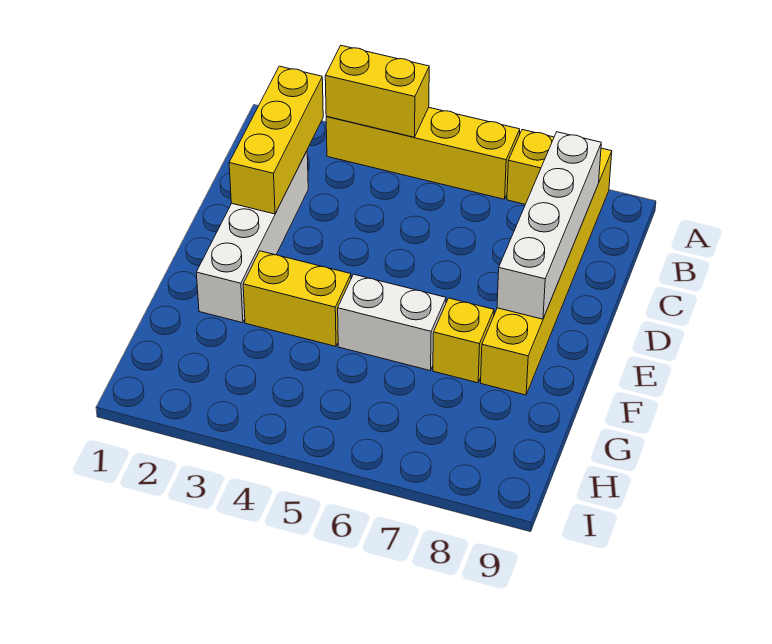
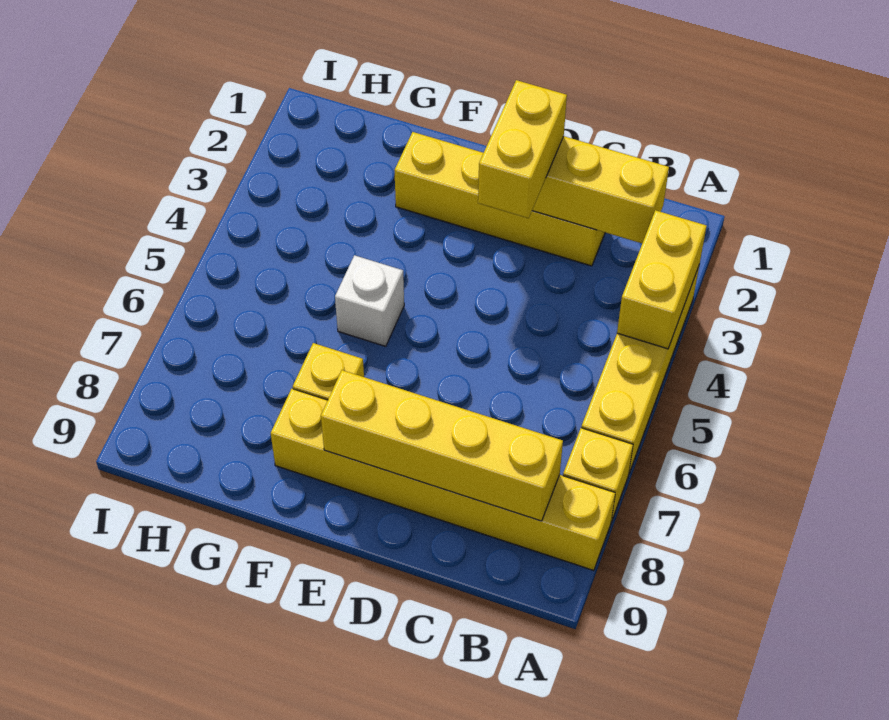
white brick B8:E8 level 2 -> yellow brick B8:E8 level 2
white brick C2:F2 level 1 -> yellow brick C2:F2 level 1
yellow brick F3:F4 level 1 -> yellow brick D2:D3 level 3
white brick F5:F6 level 1 -> white brick F5 level 1

